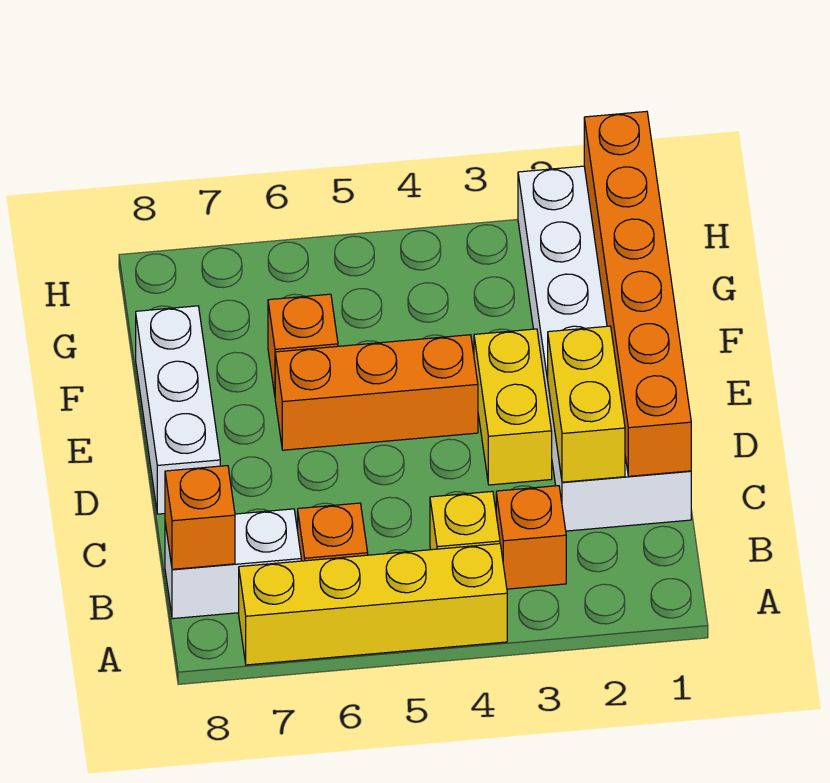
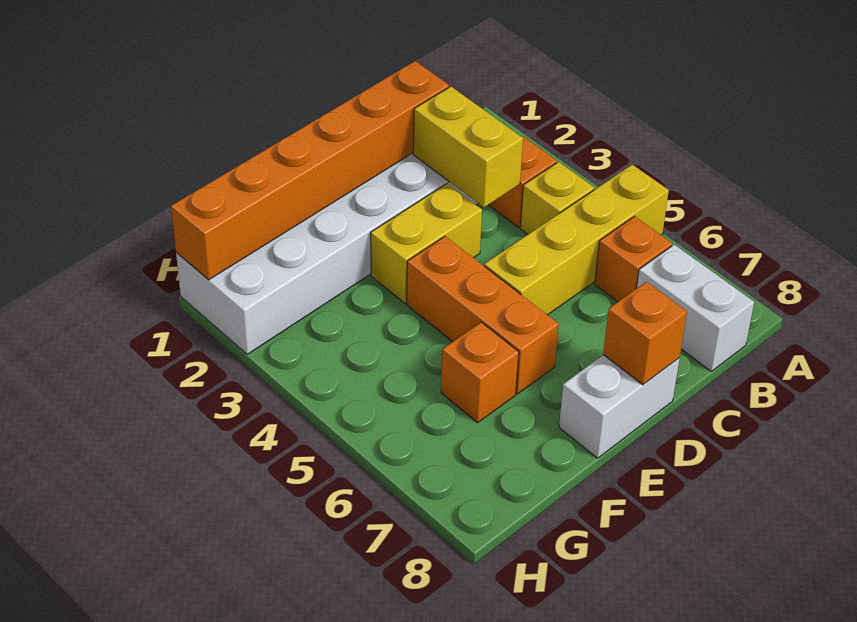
yellow brick A4:A7 level 1 -> yellow brick A5:D5 level 1
orange brick B8 level 2 -> orange brick D8 level 2
yellow brick C2:D2 level 2 -> yellow brick C2:C3 level 2
white brick D8:F8 level 1 -> white brick D8:E8 level 1

